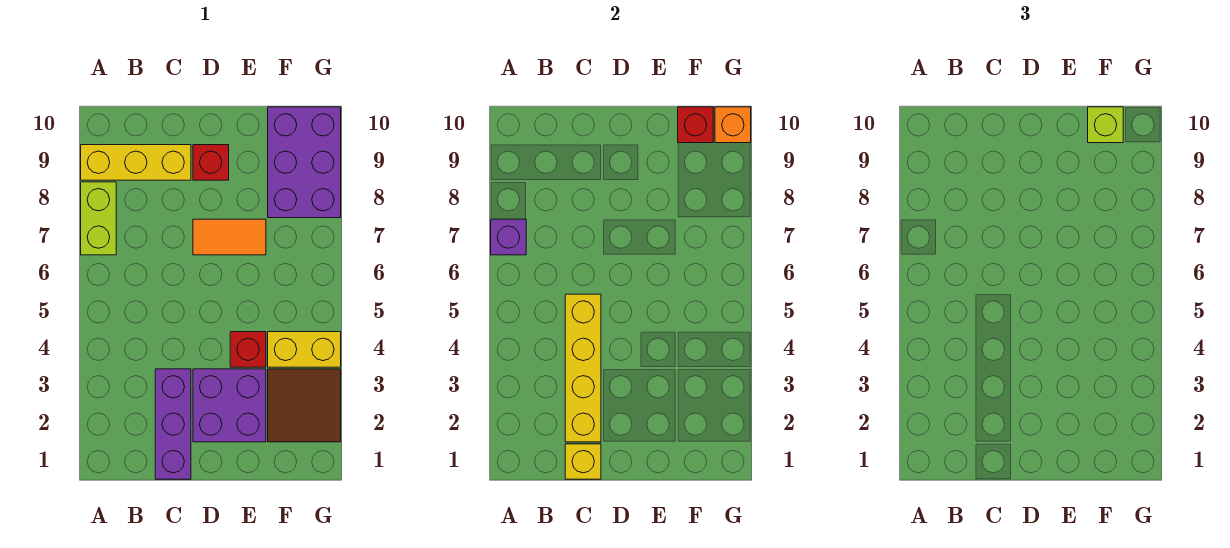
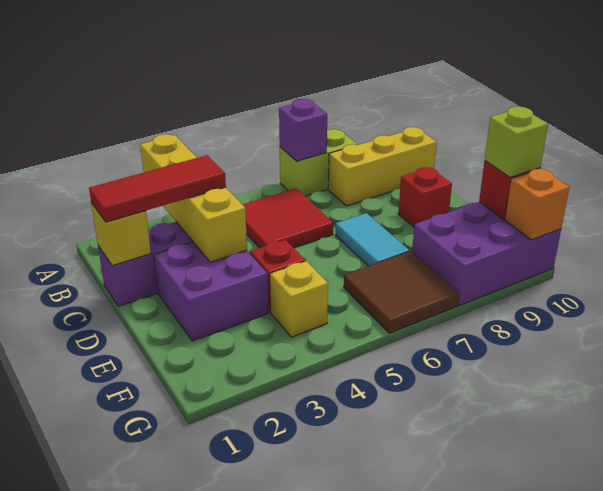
yellow brick A9:C9 level 1 -> yellow brick B8:B10 level 1
none -> red tile B5:C6 level 1
none -> red tile C1:C3 level 3
yellow brick C2:C5 level 2 -> yellow brick A3:D3 level 2
orange tile D7:E7 level 1 -> cyan tile D7:E7 level 1
brown tile F2:G3 level 1 -> brown tile F6:G7 level 1
yellow brick F4:G4 level 1 -> yellow brick F4 level 1

